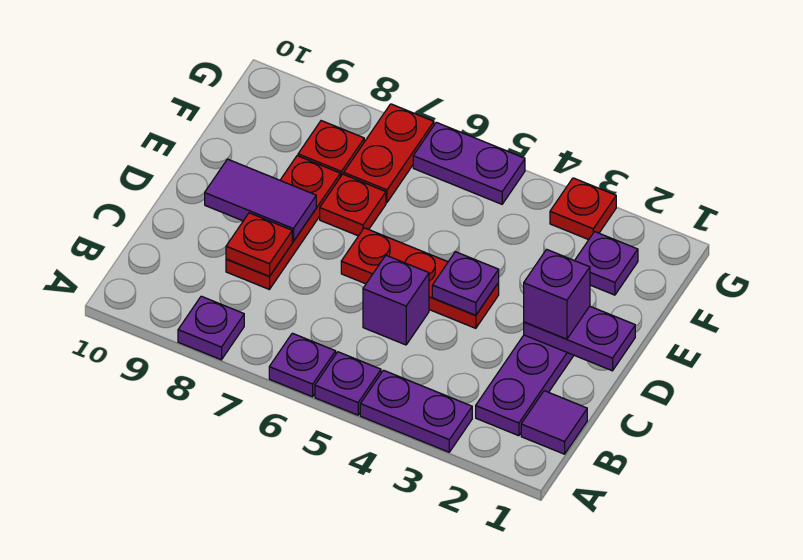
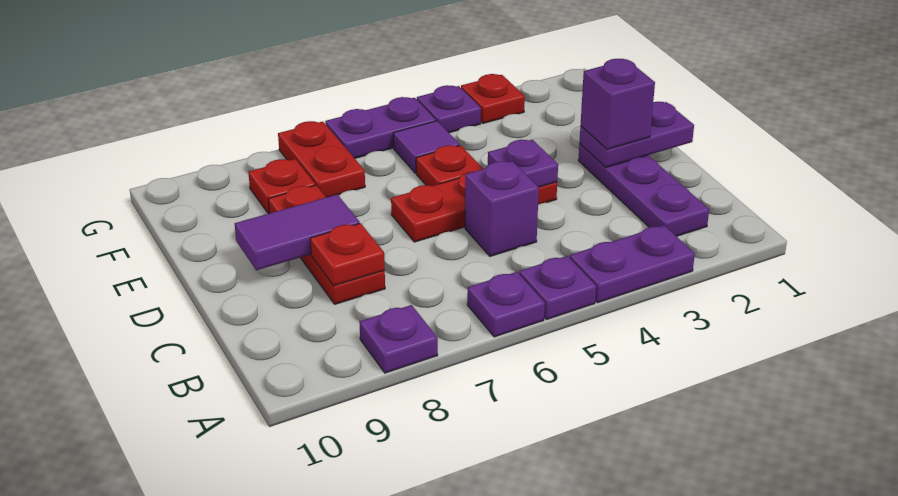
purple tile B1 level 1 -> purple tile F5 level 1
red plate E7 level 1 -> red plate E5 level 1
purple plate F2 level 1 -> purple plate G4 level 1

